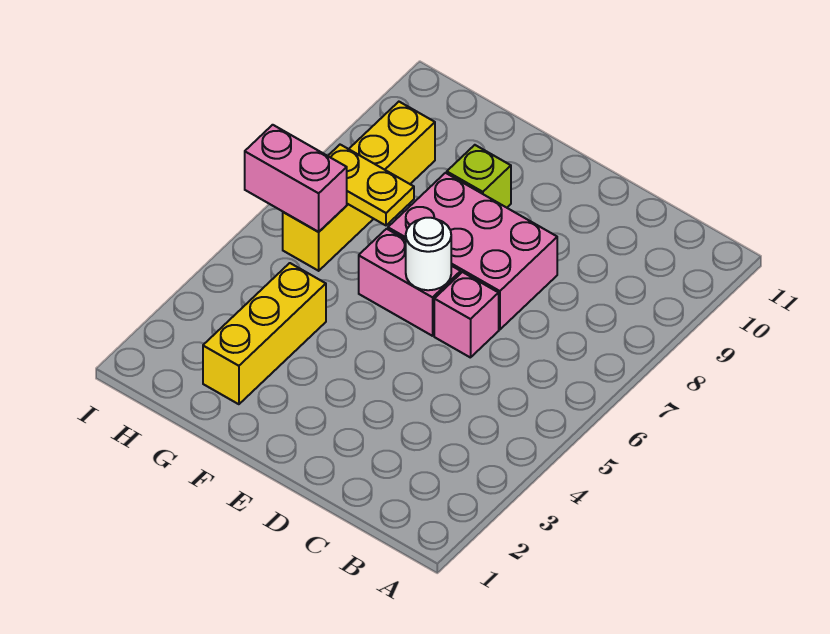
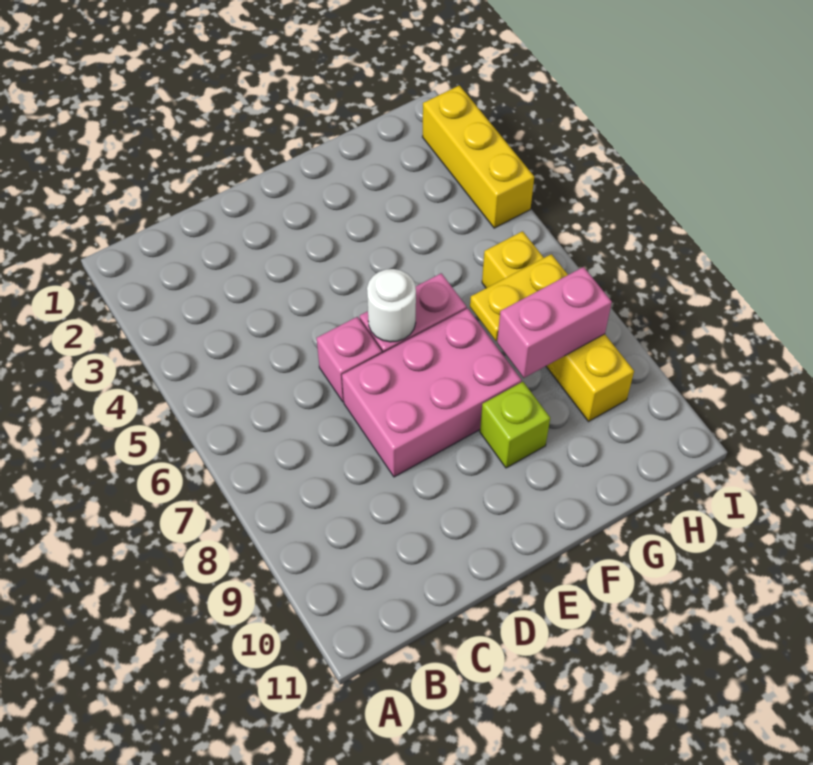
yellow brick G2:G4 level 1 -> yellow brick I2:I4 level 1
pink brick H6:I6 level 2 -> pink brick G8:H8 level 2

